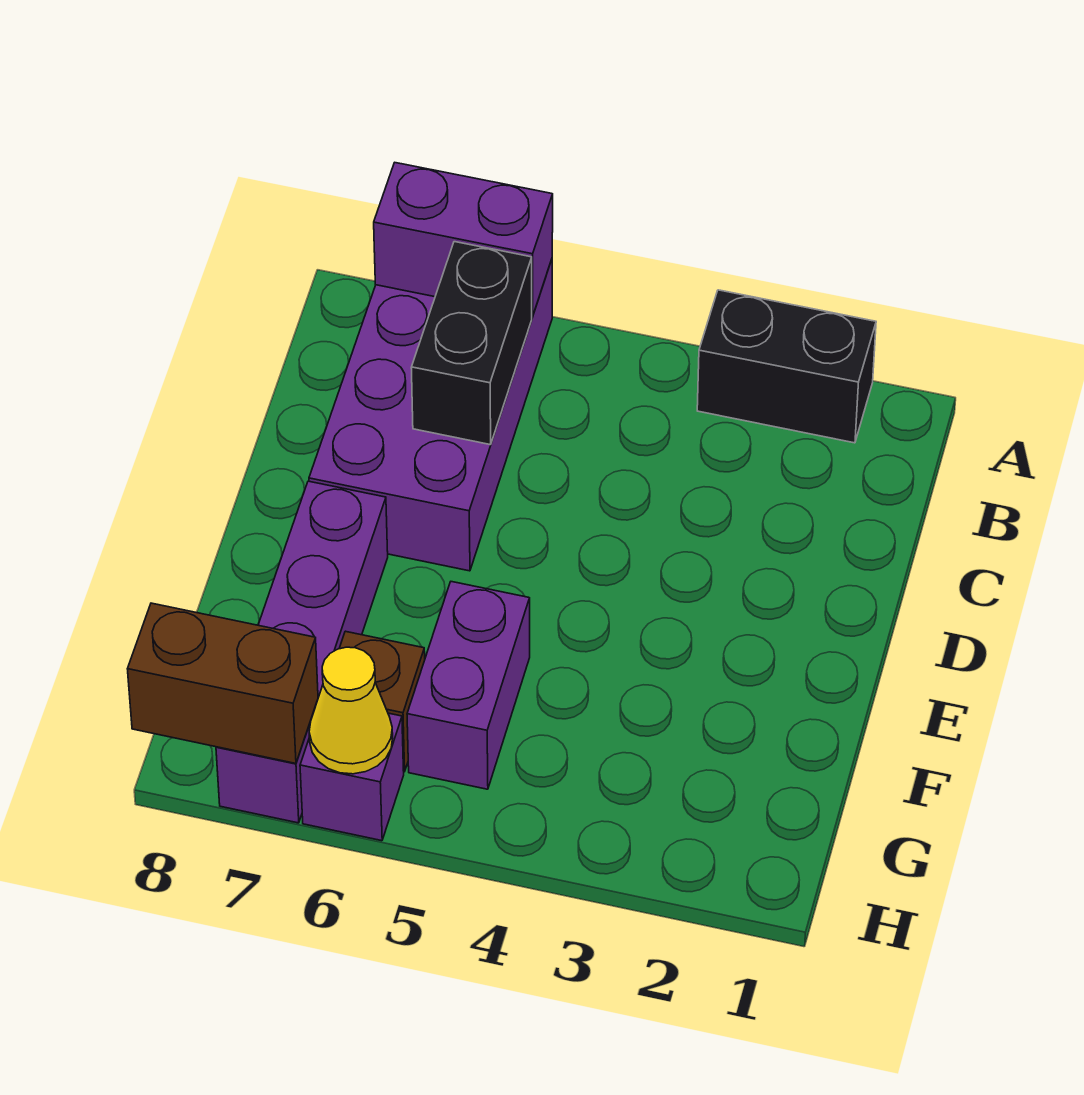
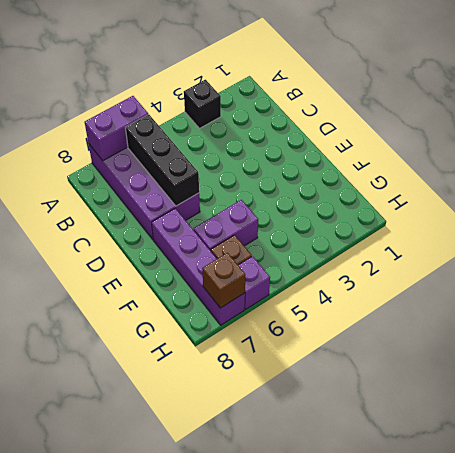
black brick A2:A3 level 1 -> black brick A3 level 1
black brick B6:C6 level 2 -> black brick B6:D6 level 2
purple brick F5:G5 level 1 -> purple brick F5:F6 level 1
yellow cone H6 level 2 -> none
brown brick H7:H8 level 2 -> brown brick H7 level 2

